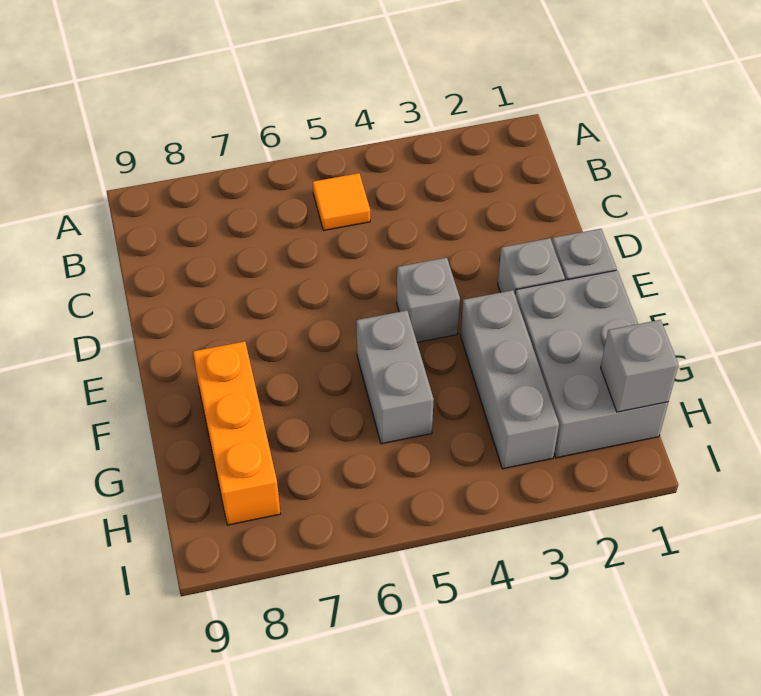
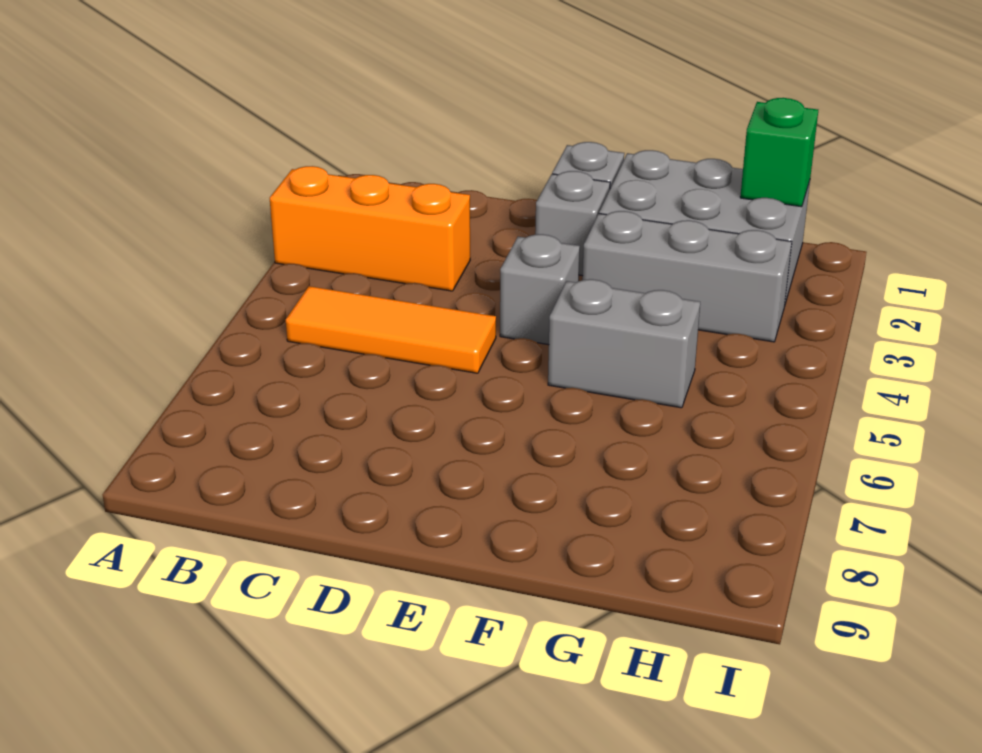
orange tile B5 level 1 -> orange tile B5:D5 level 1
orange brick F8:H8 level 1 -> orange brick A3:C3 level 1
grey brick H1 level 2 -> green brick H1 level 2

